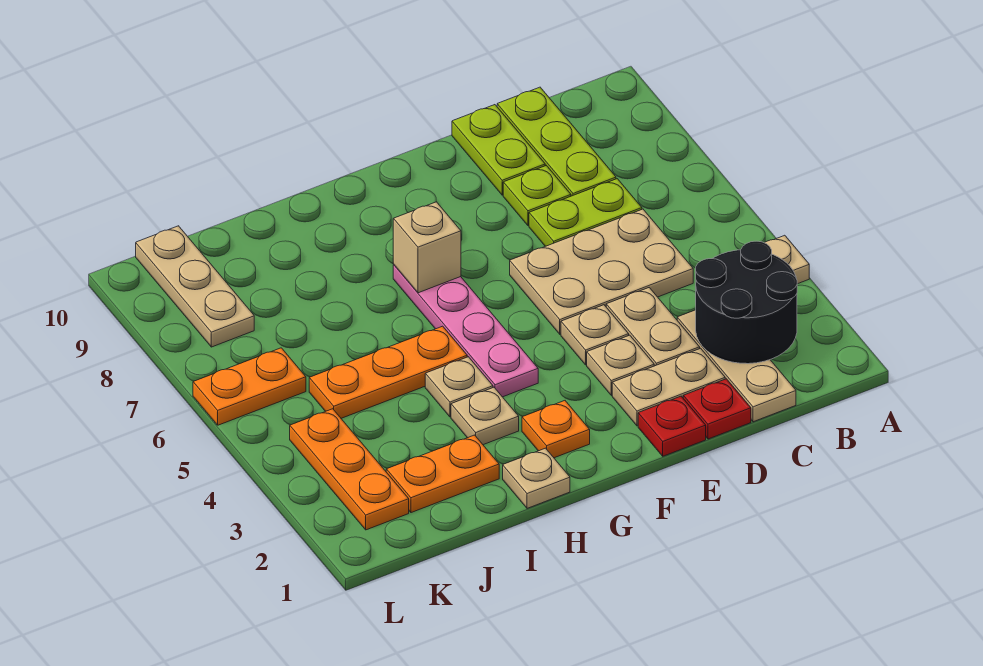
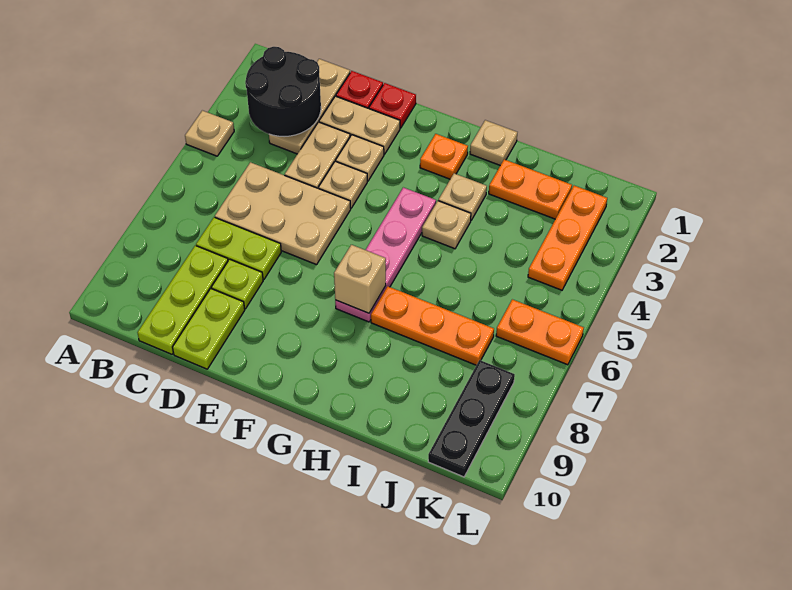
orange plate H5:J5 level 1 -> orange plate H7:J7 level 1
tan plate K8:K10 level 1 -> black plate K8:K10 level 1

